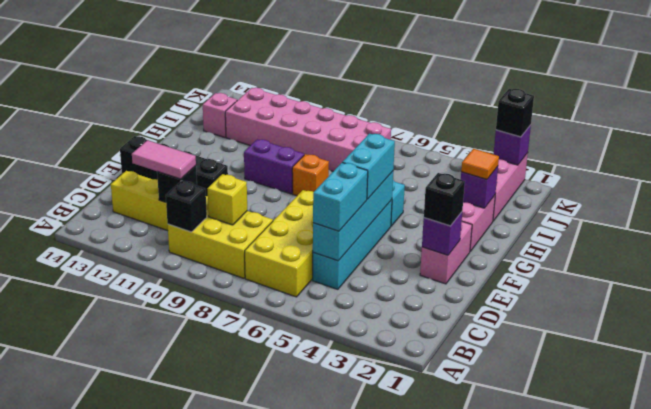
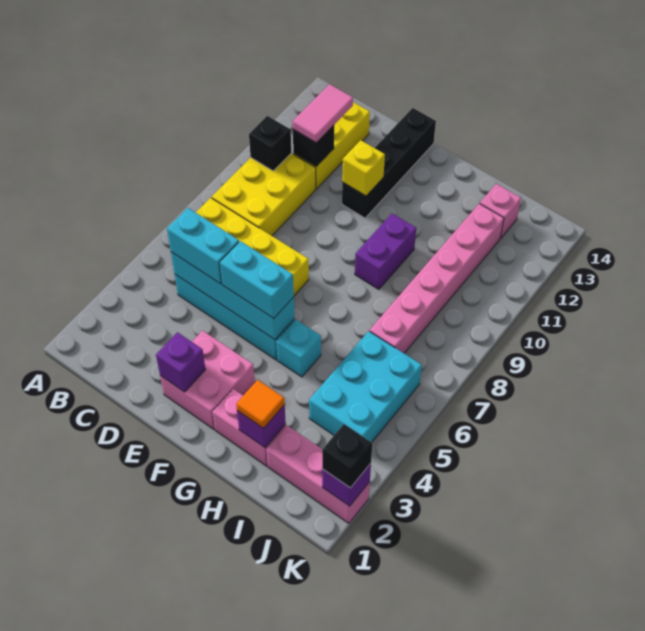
yellow brick C9 level 2 -> yellow brick E11 level 2
pink brick E2:F2 level 1 -> pink brick E2:F3 level 1
black brick E2 level 3 -> none
orange brick G8 level 1 -> none
none -> cyan brick I4:J6 level 1
pink brick I7:J12 level 1 -> pink brick I7:I12 level 1

